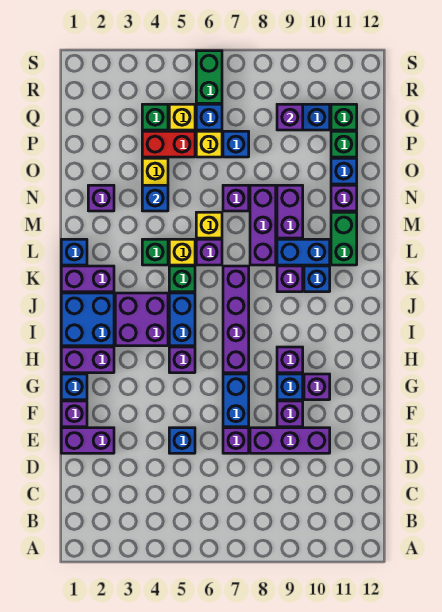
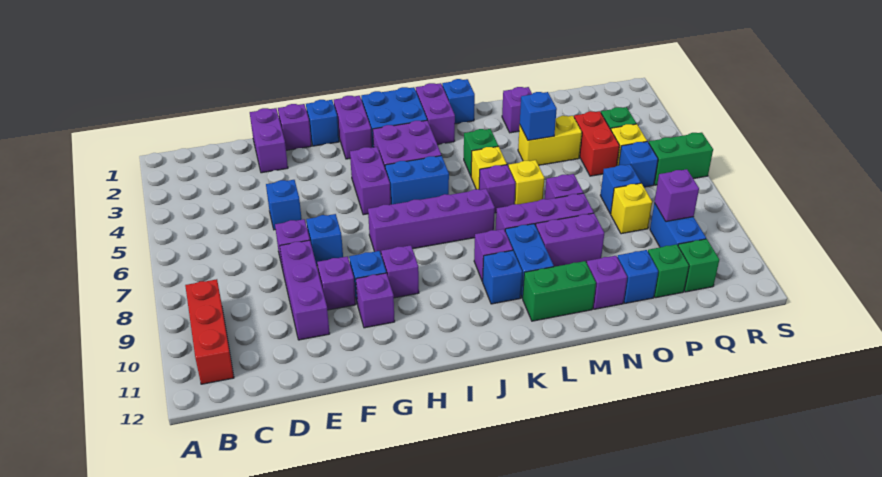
none -> red brick B9:B11 level 1
blue brick F7:G7 level 1 -> blue brick F7 level 1
purple brick H5 level 1 -> purple brick H4:H5 level 1
green brick K5 level 1 -> none
yellow brick P6 level 1 -> yellow brick P8 level 1

